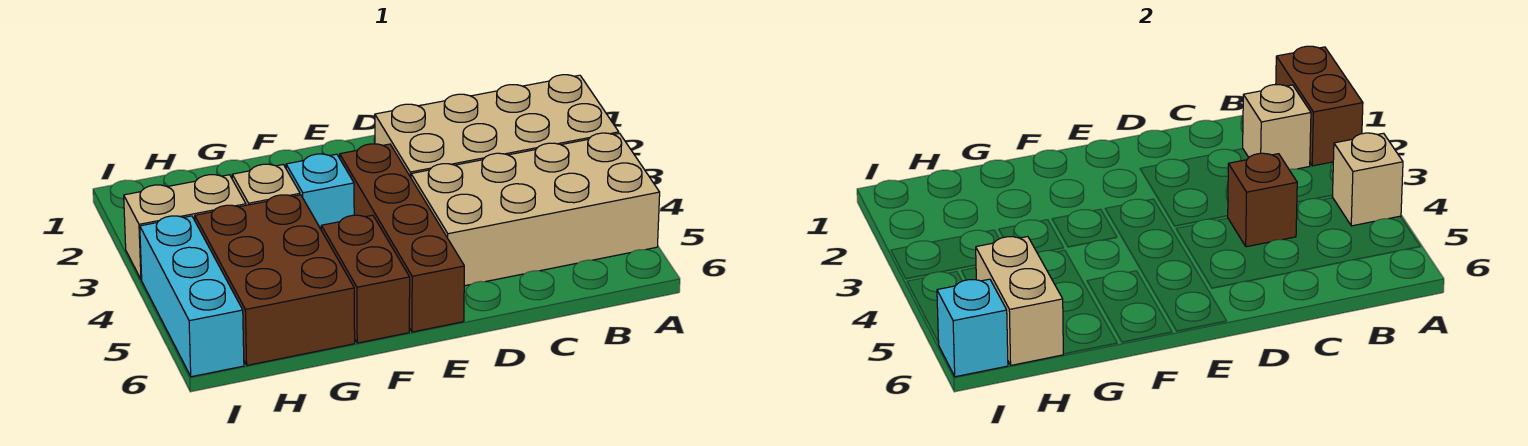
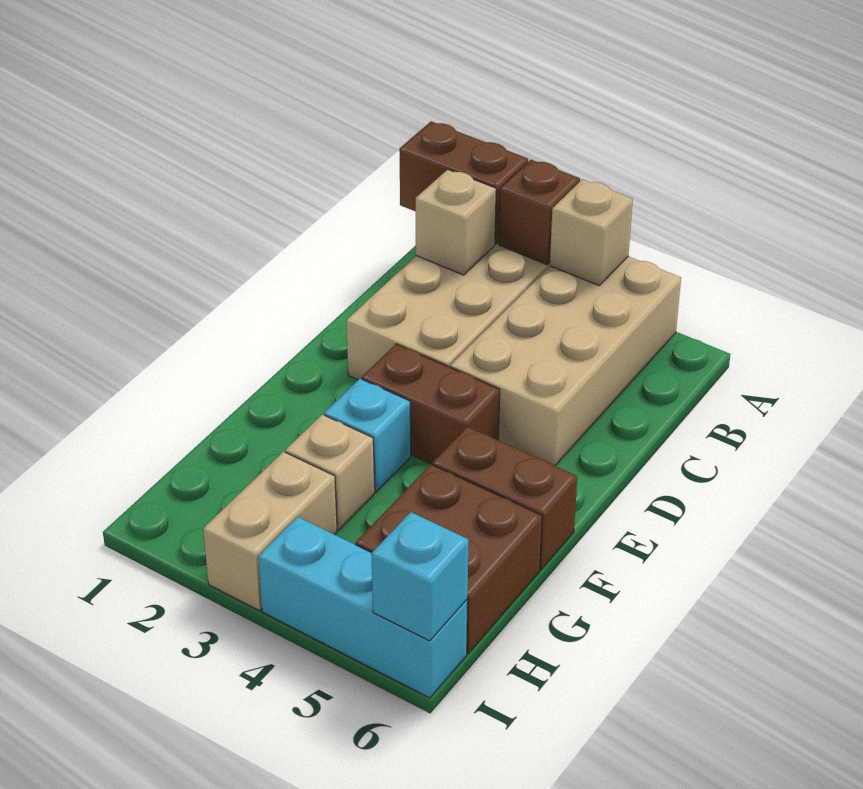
brown brick C4 level 2 -> brown brick A3 level 2
brown brick E3:E6 level 1 -> brown brick E3:E4 level 1
brown brick G4:H6 level 1 -> brown brick G5:H6 level 1
tan brick H5:H6 level 2 -> none

